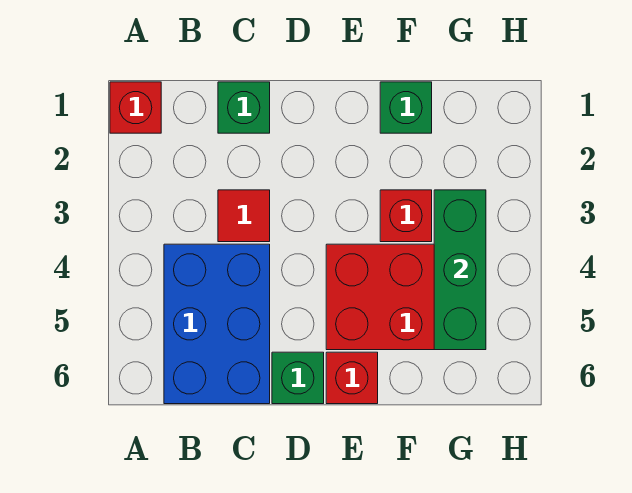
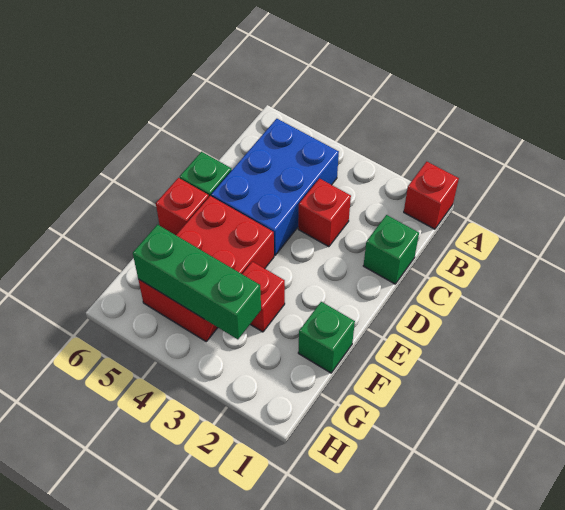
blue brick B4:C6 level 1 -> blue brick B4:D5 level 1
red tile C3 level 1 -> red brick C3 level 1

